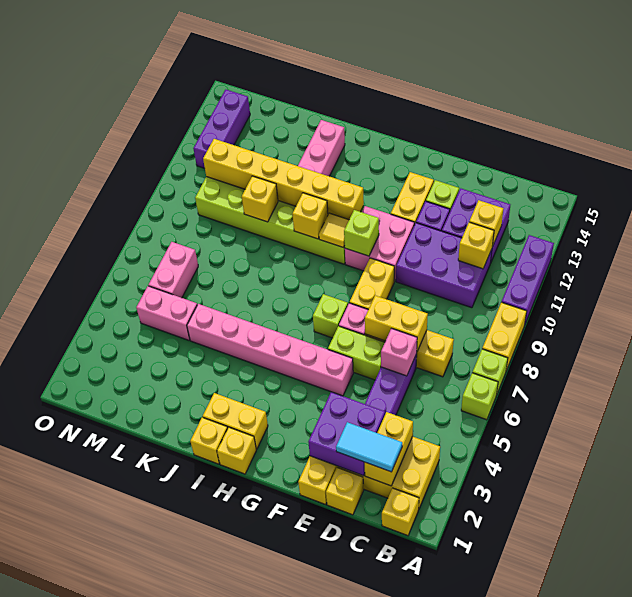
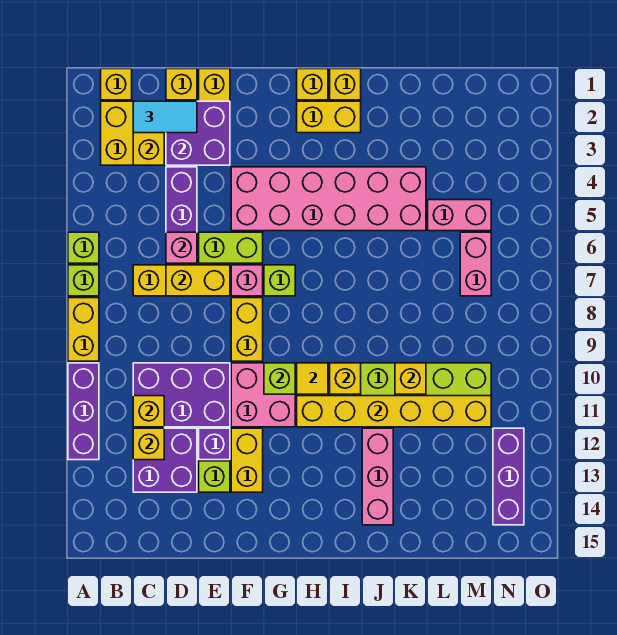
pink brick F5:K5 level 1 -> pink brick F4:K5 level 1

